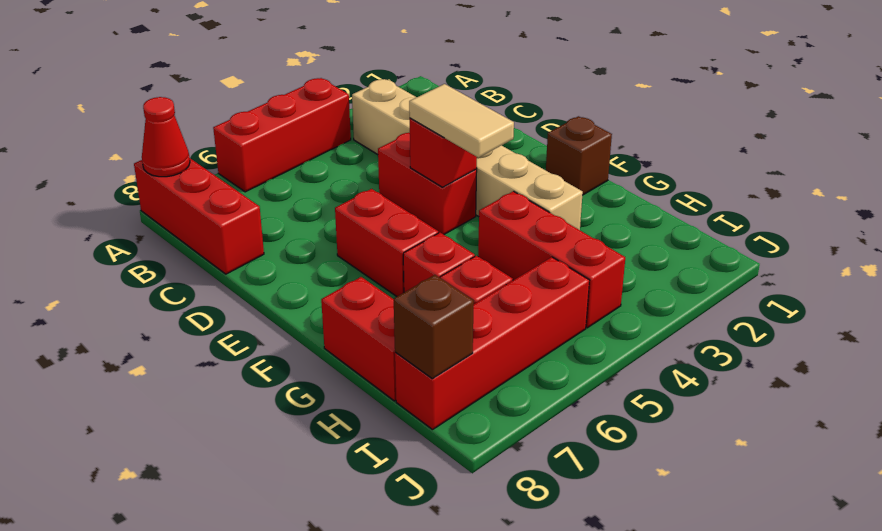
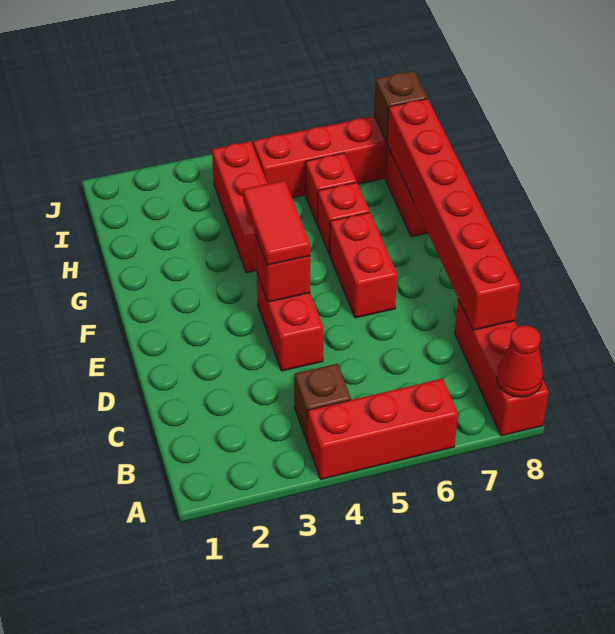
tan brick B3:G3 level 1 -> none
none -> red brick C8:H8 level 2
tan tile E4:F4 level 3 -> red tile E4:F4 level 3
brown brick F1 level 1 -> brown brick B4 level 1

